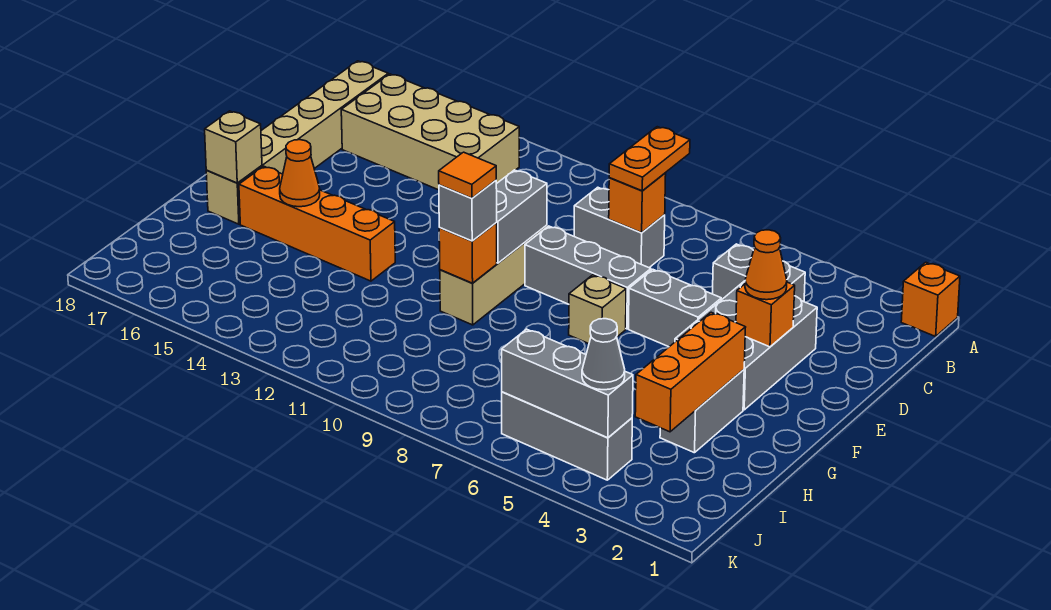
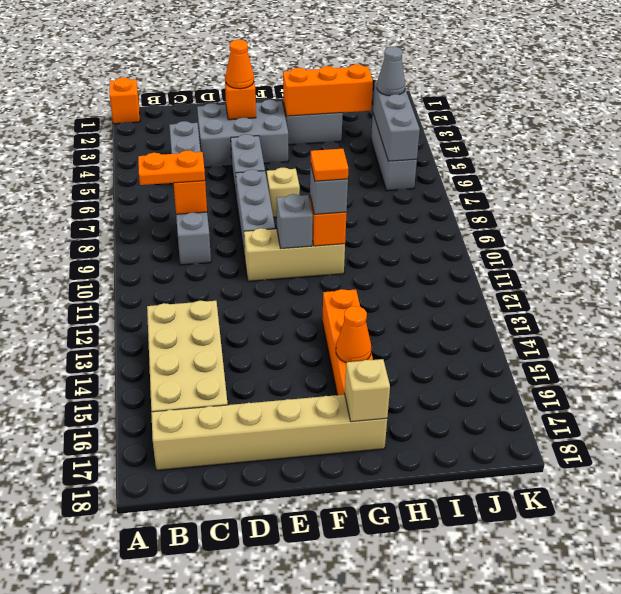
grey brick E10:F10 level 2 -> grey brick F10 level 2

